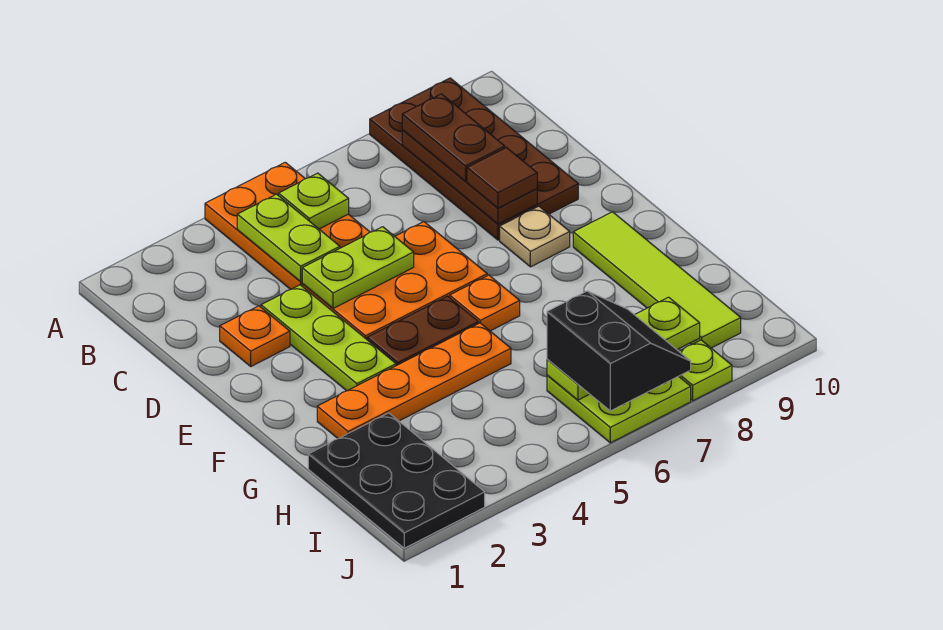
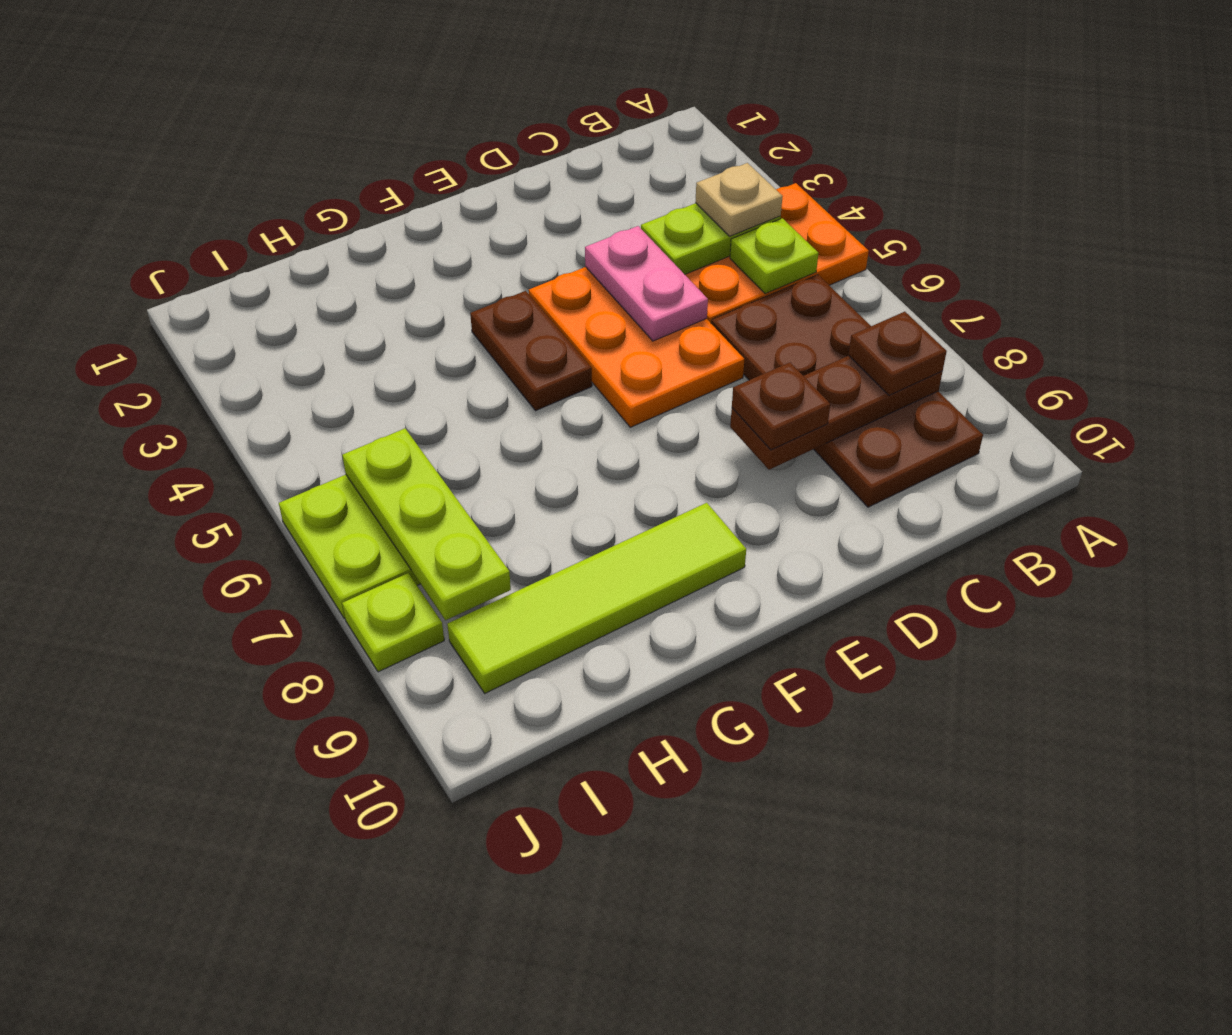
brown plate A8:D9 level 1 -> brown plate B6:C9 level 1
brown plate B8:C8 level 3 -> brown plate B8 level 3
orange plate D2 level 1 -> none
lime plate D3:F3 level 1 -> none
lime plate D4:D5 level 2 -> pink plate D4:D5 level 2
brown tile D8 level 3 -> brown plate D8 level 3
tan plate E8 level 1 -> tan plate B4 level 3
orange plate F6 level 1 -> none
orange plate G2:G5 level 1 -> none
black plate H1:J2 level 1 -> none
black slope I6:J7 level 3 top 6 -> none

